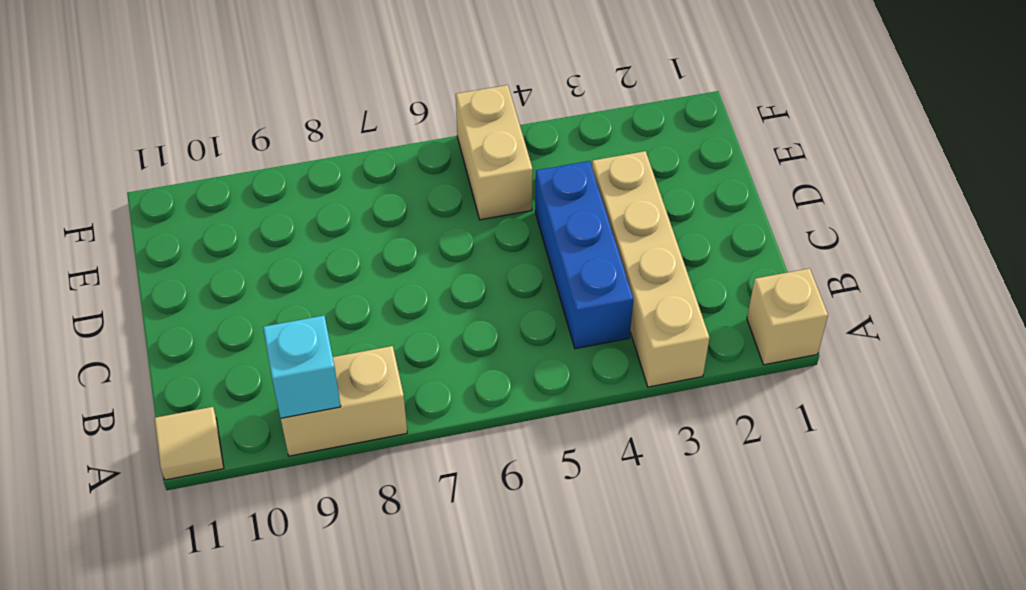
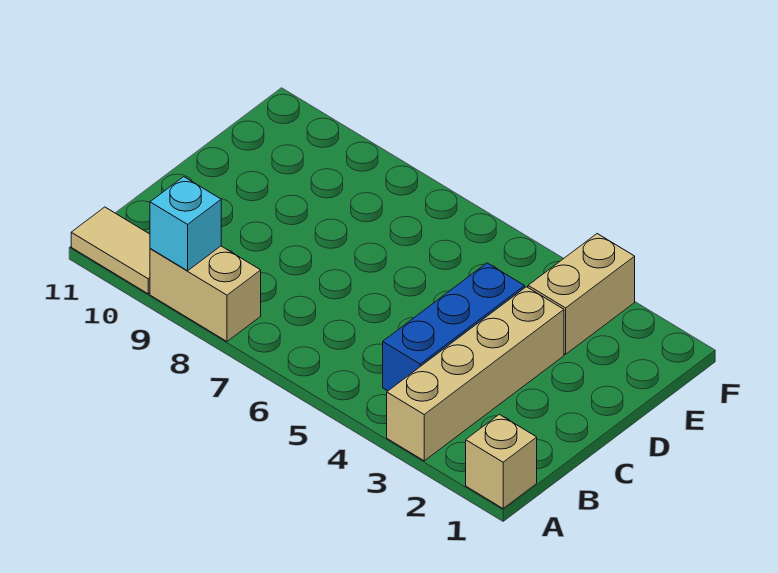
tan tile A11 level 1 -> tan tile A10:A11 level 1
tan brick E5:F5 level 1 -> tan brick E3:F3 level 1

